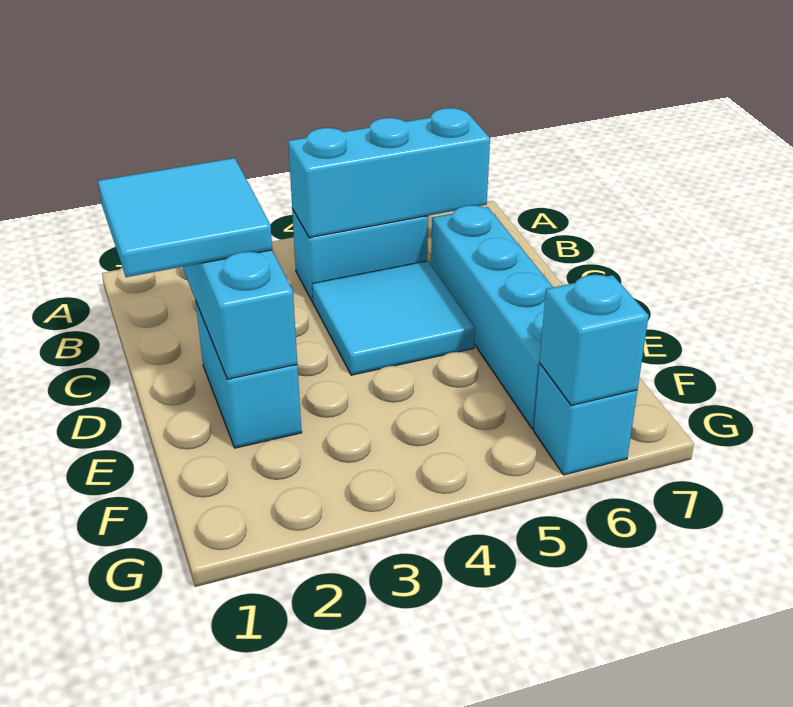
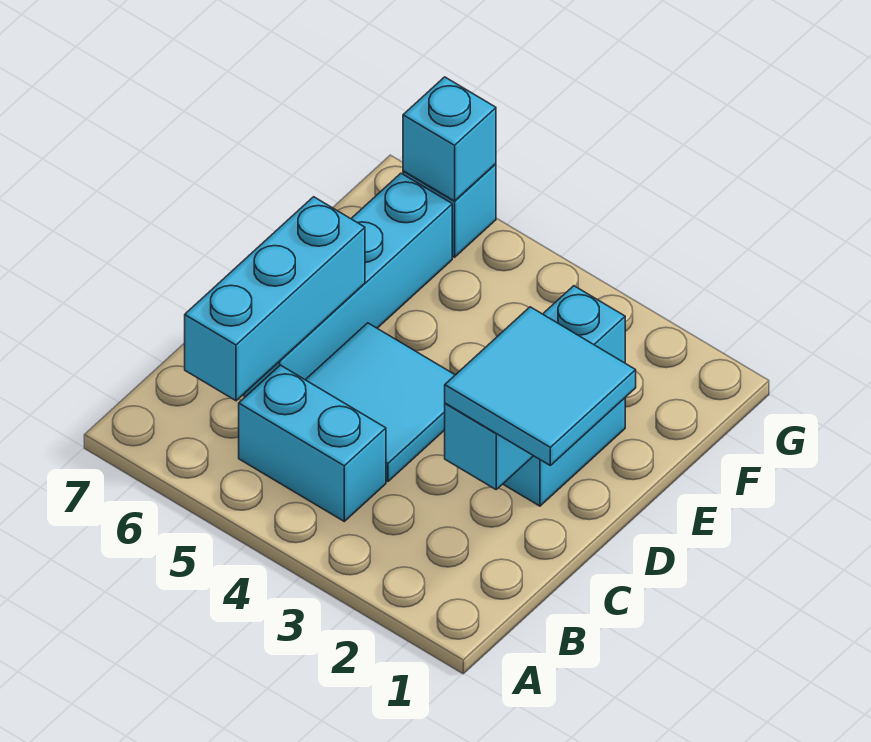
cyan brick B4:B6 level 2 -> cyan brick B6:D6 level 2

